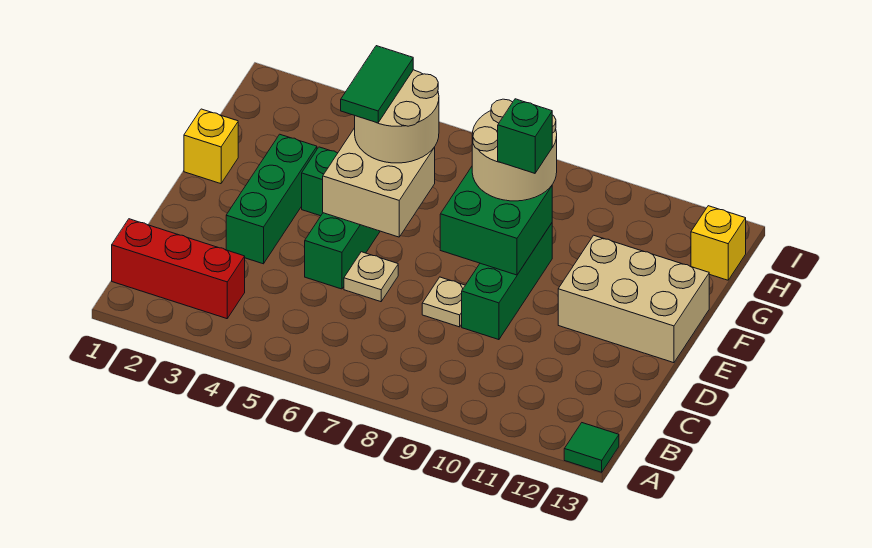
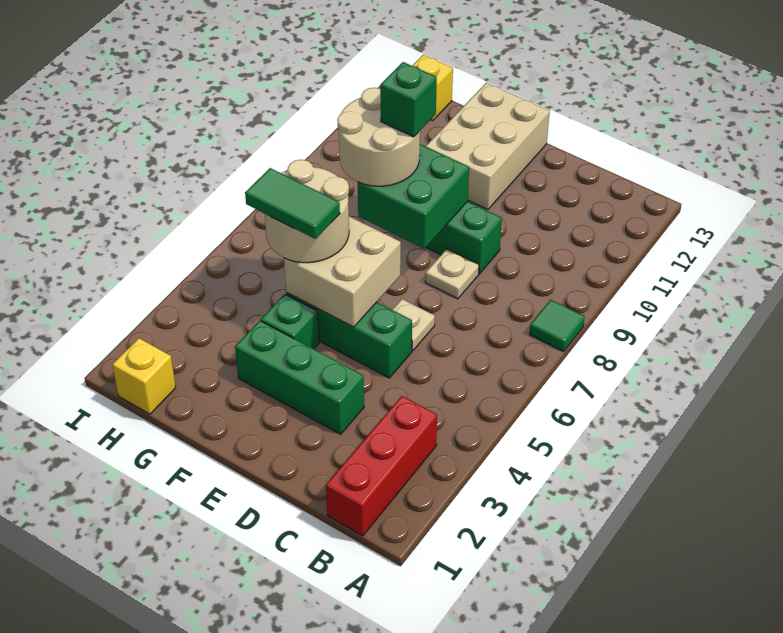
green tile A13 level 1 -> green tile A8 level 1
yellow brick F1 level 1 -> yellow brick H1 level 1

